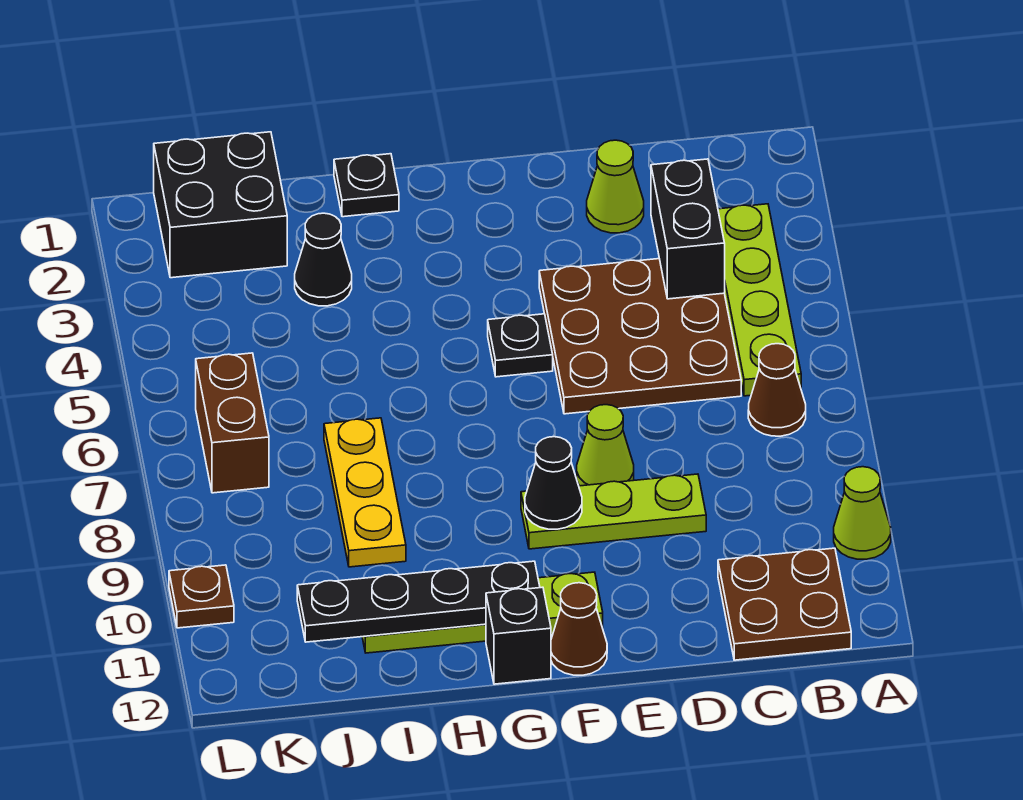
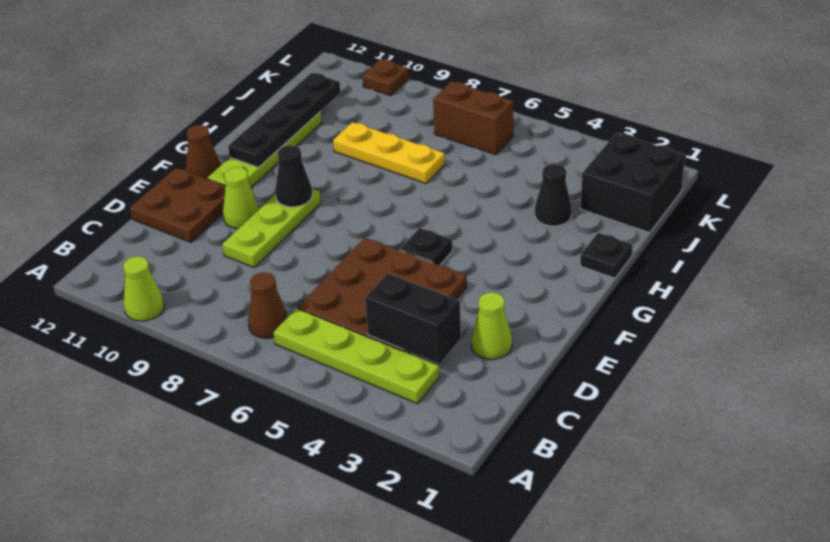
brown plate B11:C12 level 1 -> brown plate D11:E12 level 1
lime cone E8 level 1 -> lime cone E10 level 1
black brick G12 level 1 -> none

